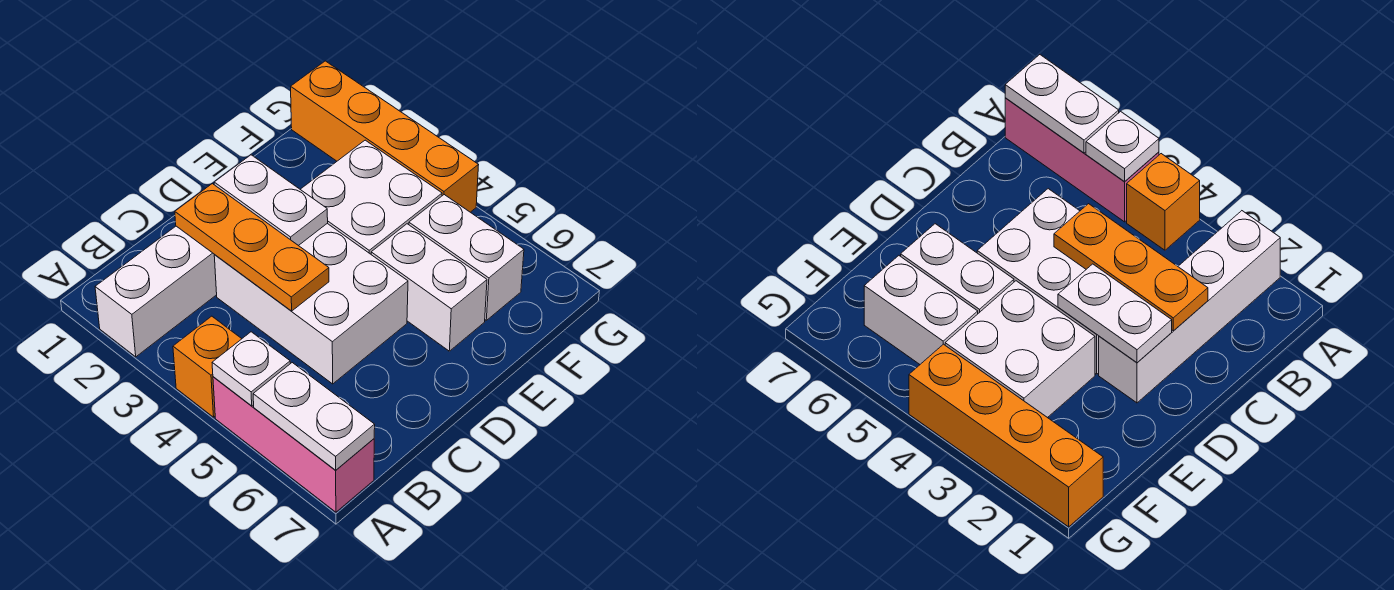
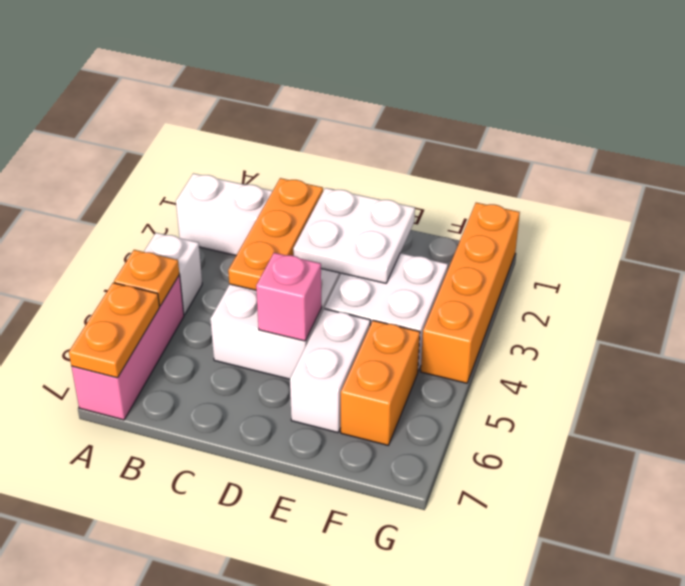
orange brick A4 level 1 -> white brick A4 level 1
white plate A5 level 2 -> orange plate A5 level 2
white plate A6:A7 level 2 -> orange plate A6:A7 level 2
white plate D2:D3 level 2 -> white plate D2:E3 level 2
none -> pink brick D5 level 2
white brick F5:F6 level 1 -> orange brick F5:F6 level 1

